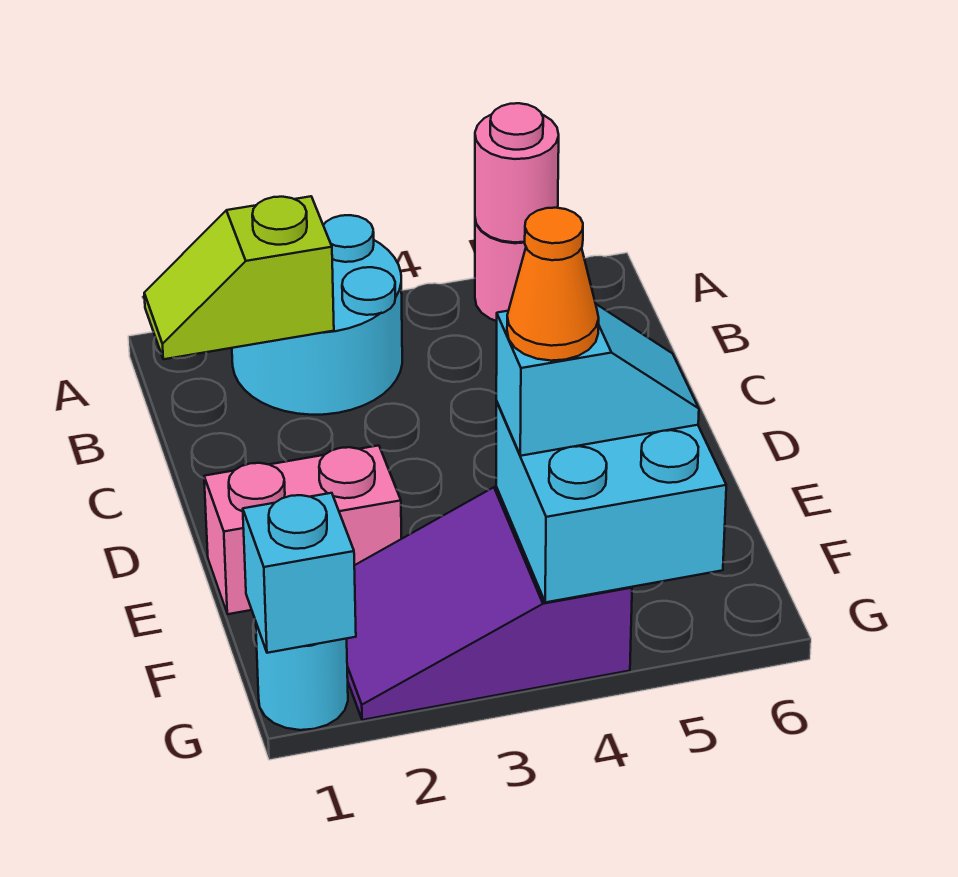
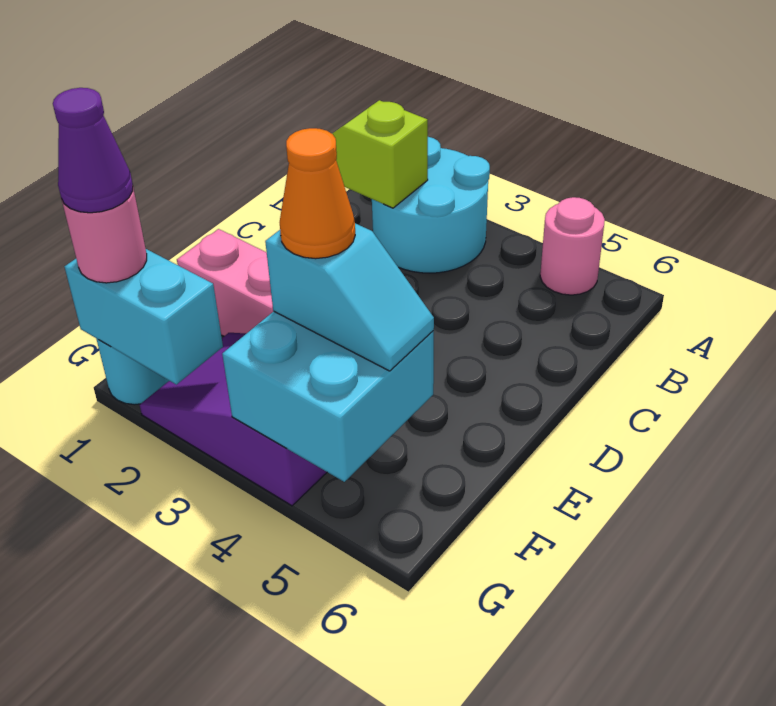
pink round brick A5 level 2 -> pink round brick G1 level 3
cyan brick G1 level 2 -> cyan brick G1:G2 level 2
none -> purple cone G1 level 4

